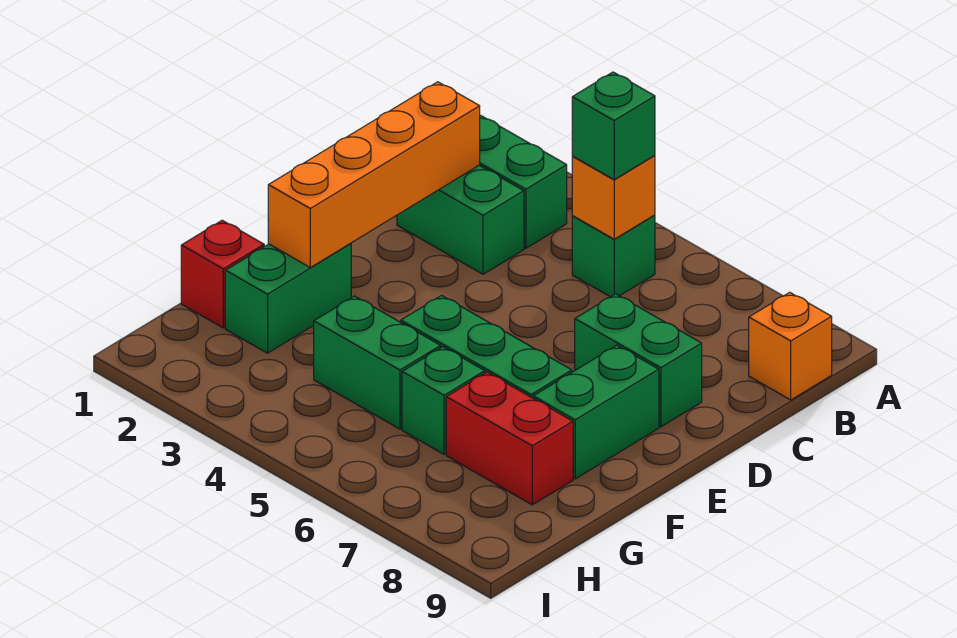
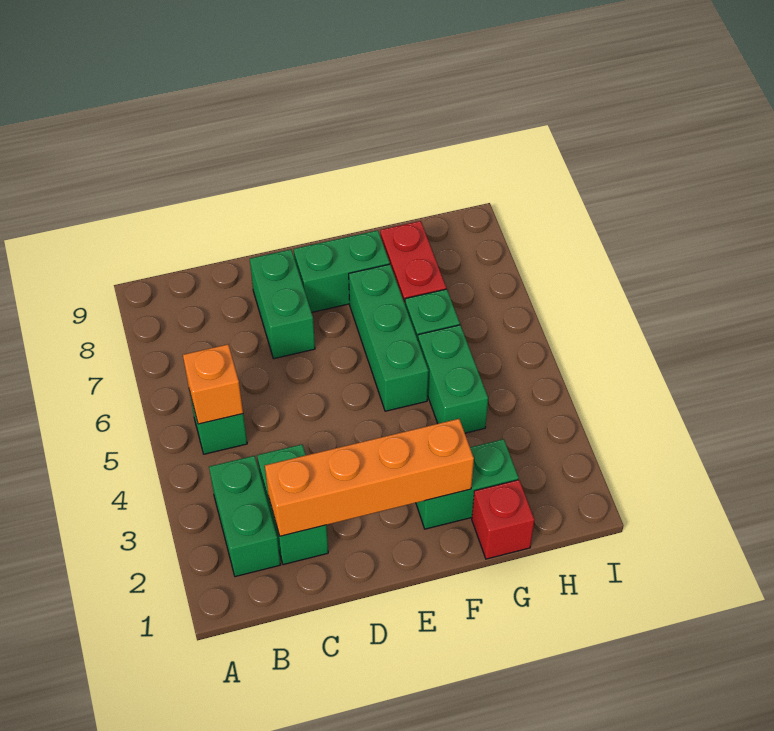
green brick B5 level 3 -> none
orange brick B9 level 1 -> none

